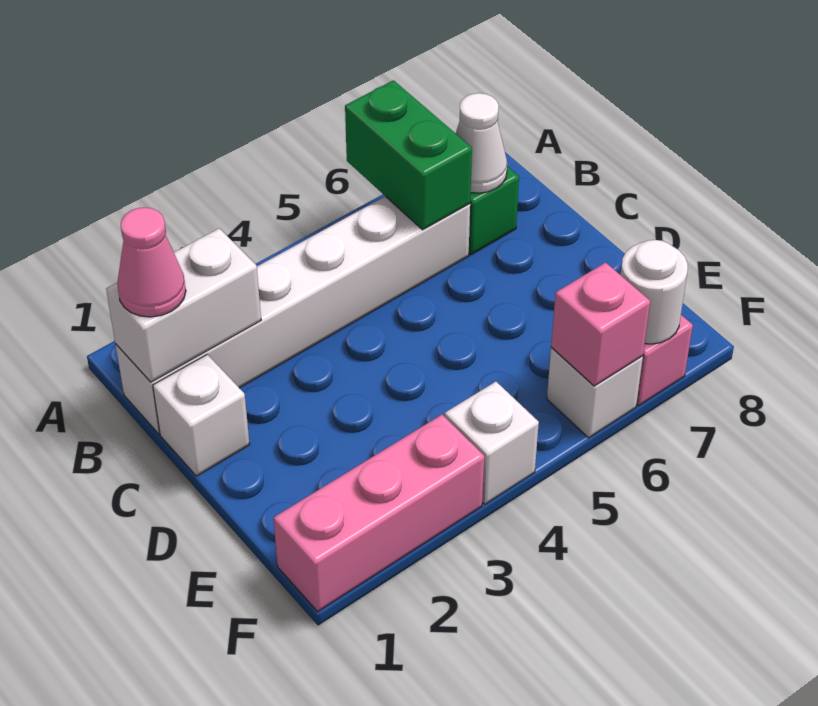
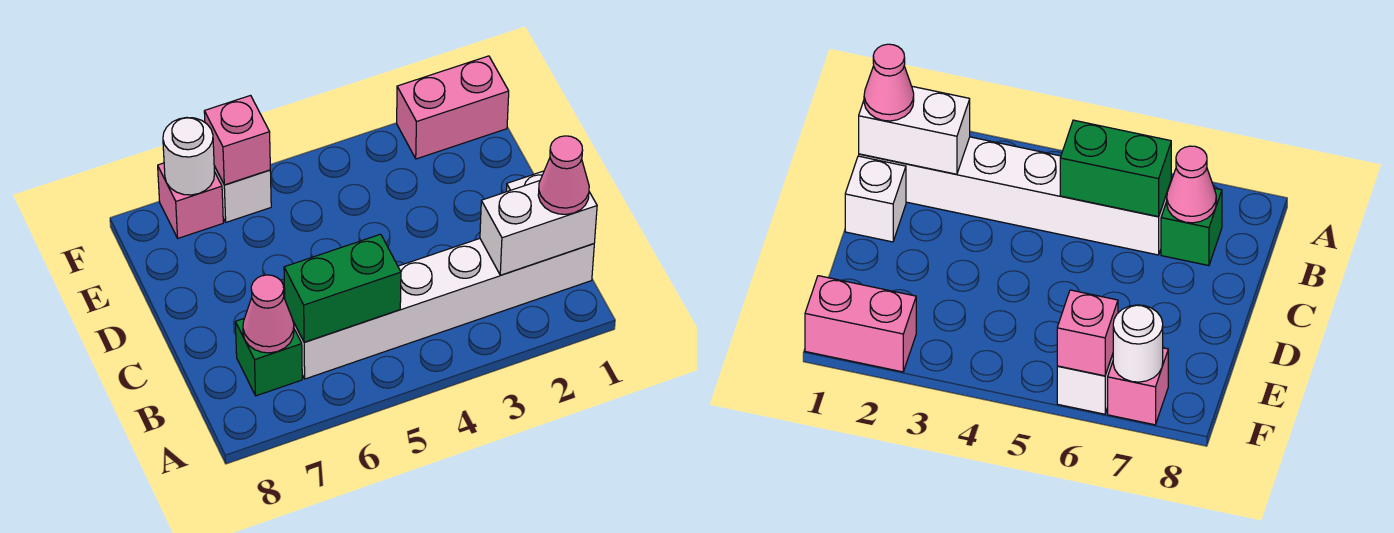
green brick A6:B6 level 2 -> green brick B5:B6 level 2
white cone B7 level 2 -> pink cone B7 level 2
pink brick F1:F3 level 1 -> pink brick F1:F2 level 1
white brick F4 level 1 -> none

